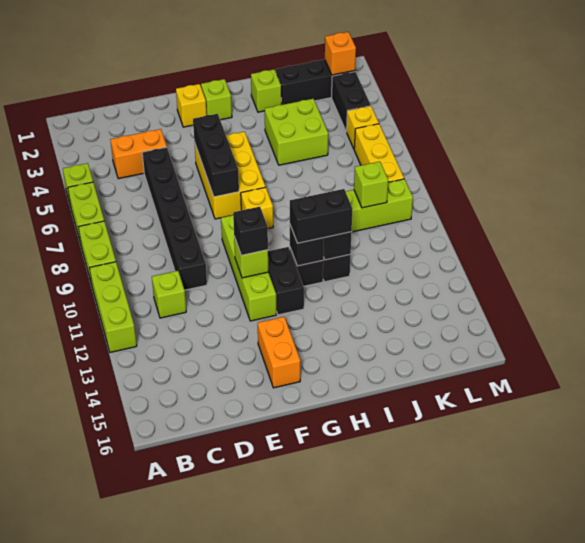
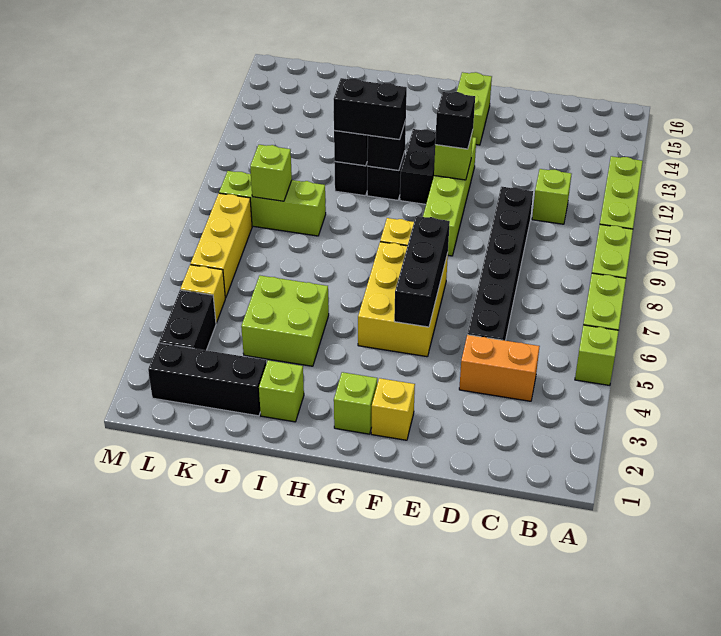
orange brick F14:F15 level 1 -> lime brick F14:F15 level 1
orange brick L2 level 2 -> none

